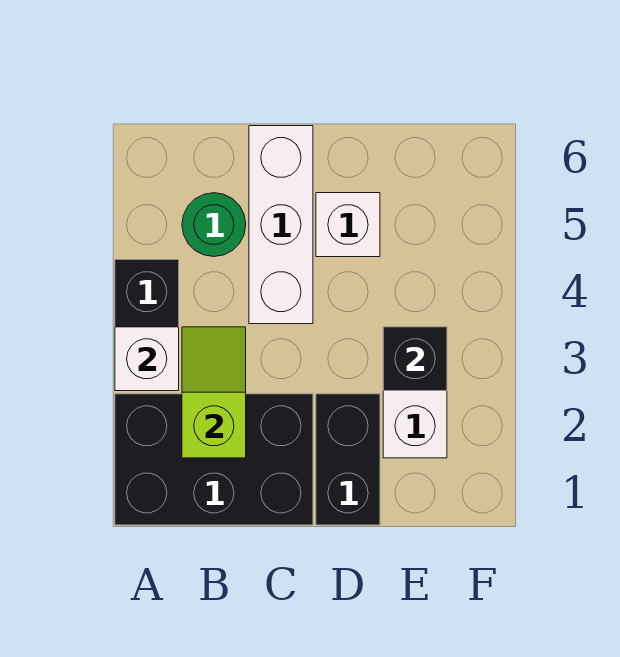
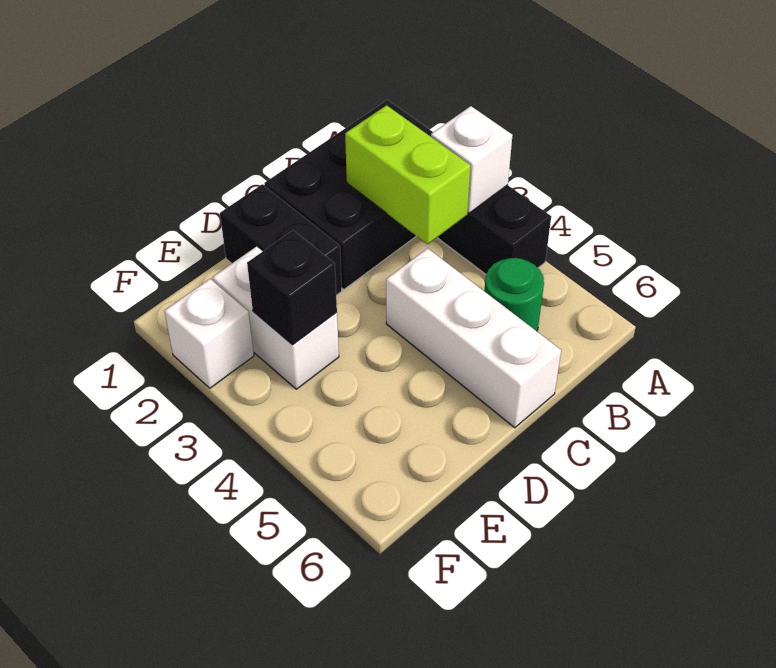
lime slope B2:B3 level 2 top 2 -> lime brick B2:B3 level 2
white brick D5 level 1 -> white brick F2 level 1

